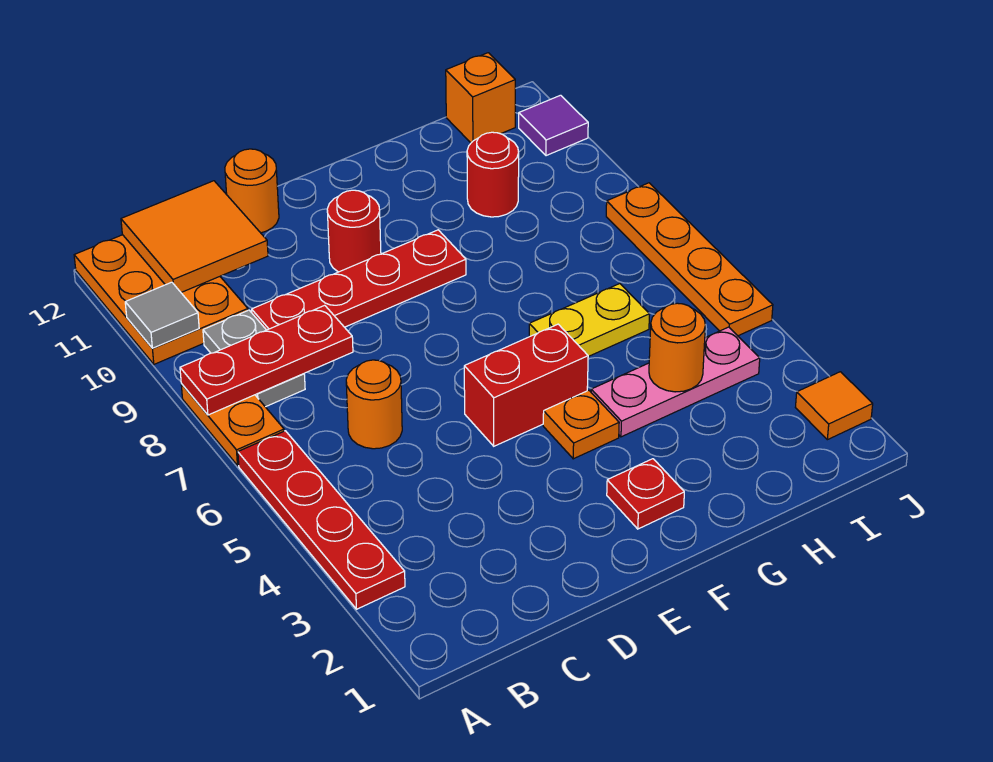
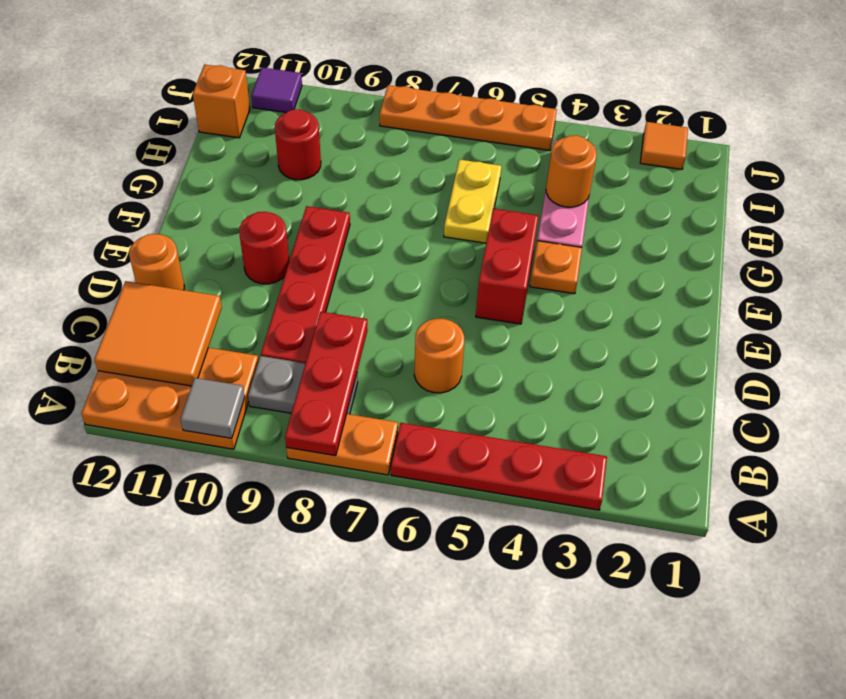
red plate F2 level 1 -> none

